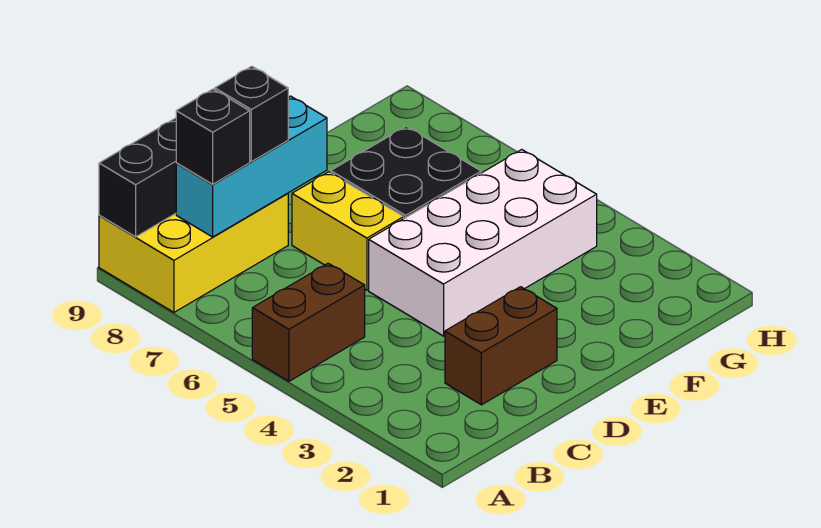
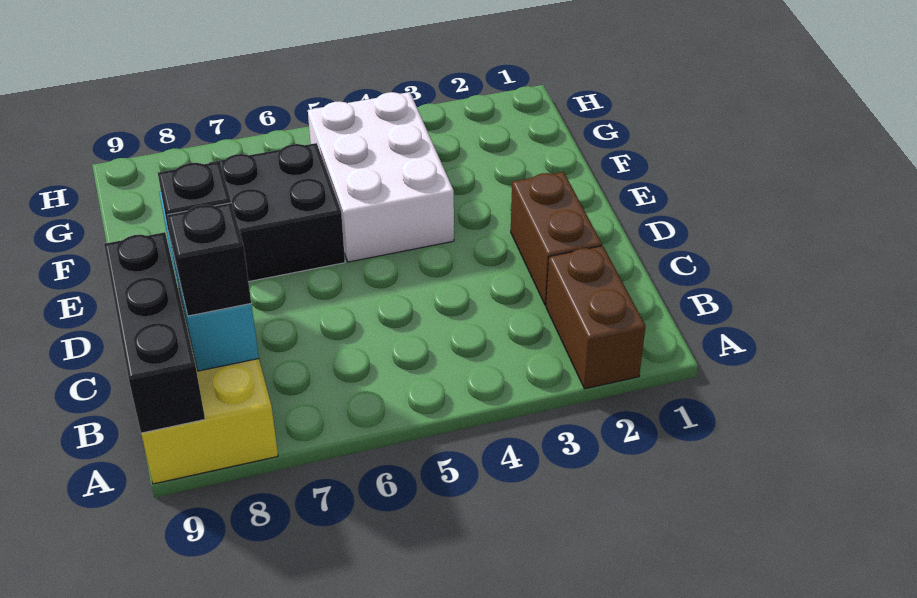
brown brick A5:B5 level 1 -> brown brick A2:B2 level 1
white brick D4:G5 level 1 -> white brick E4:G5 level 1
yellow brick D6:D7 level 1 -> none

